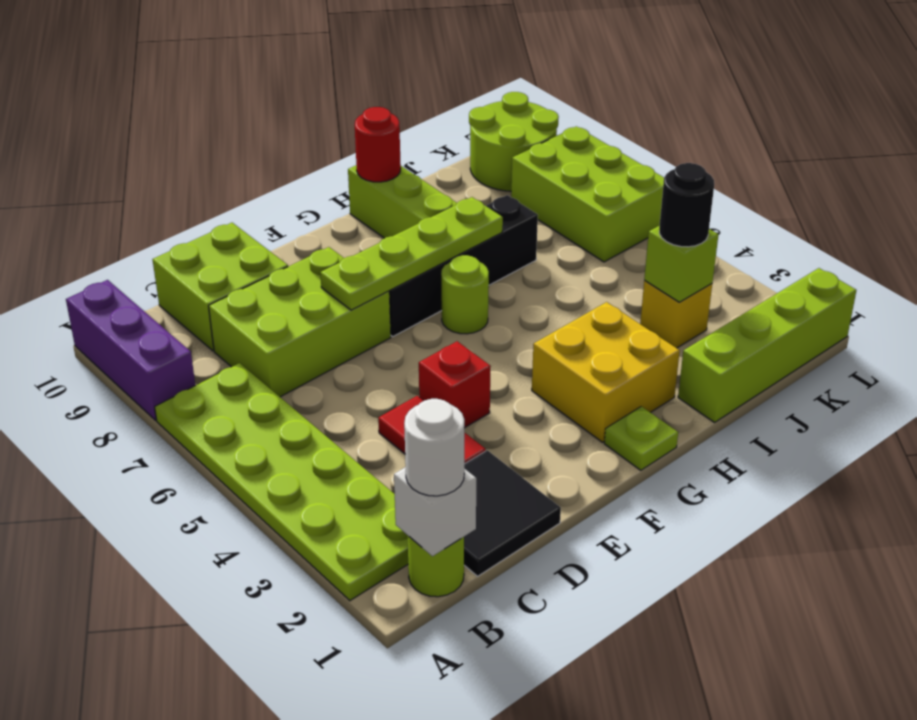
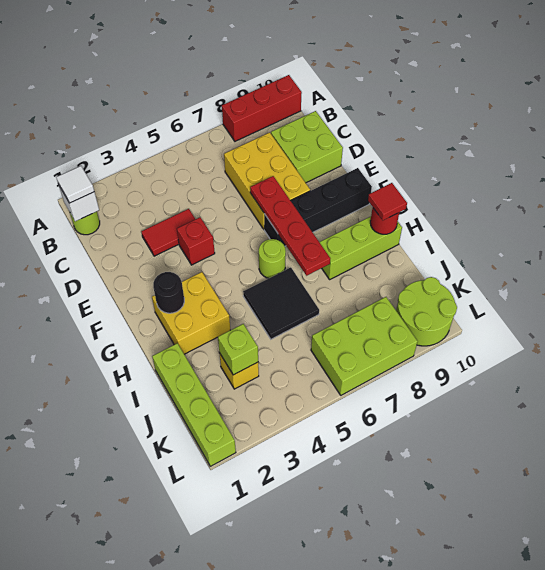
lime plate A2:B7 level 1 -> none
purple brick A8:A10 level 1 -> red brick A8:A10 level 1
white round brick B1 level 3 -> white tile B1 level 3
black tile C1:D2 level 1 -> black tile H5:I6 level 1
lime brick C7:E8 level 1 -> yellow brick C7:E8 level 1
lime plate E7:H7 level 2 -> red plate E7:H7 level 2
black brick F7:I7 level 1 -> black brick F7:F10 level 1
lime plate G1 level 1 -> none
none -> red tile H10 level 3
black round brick J3 level 3 -> black round brick G2 level 2

